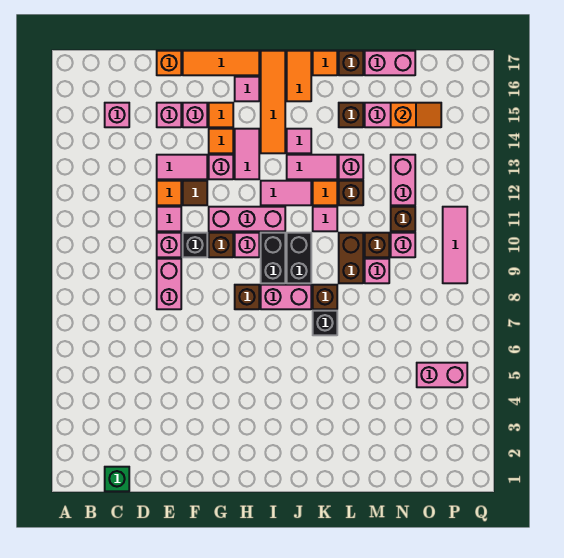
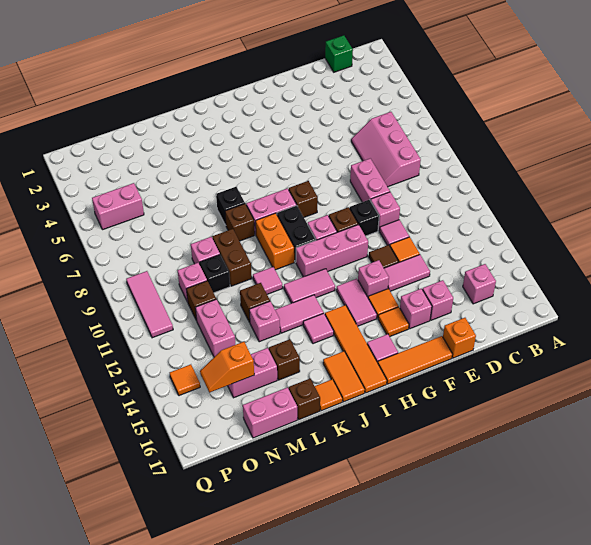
none -> pink slope C6:D8 level 1 top C
black brick J9:J10 level 1 -> orange brick J9:J10 level 1
orange tile K12 level 1 -> orange tile P14 level 1
brown brick M10 level 1 -> black brick M10 level 1

